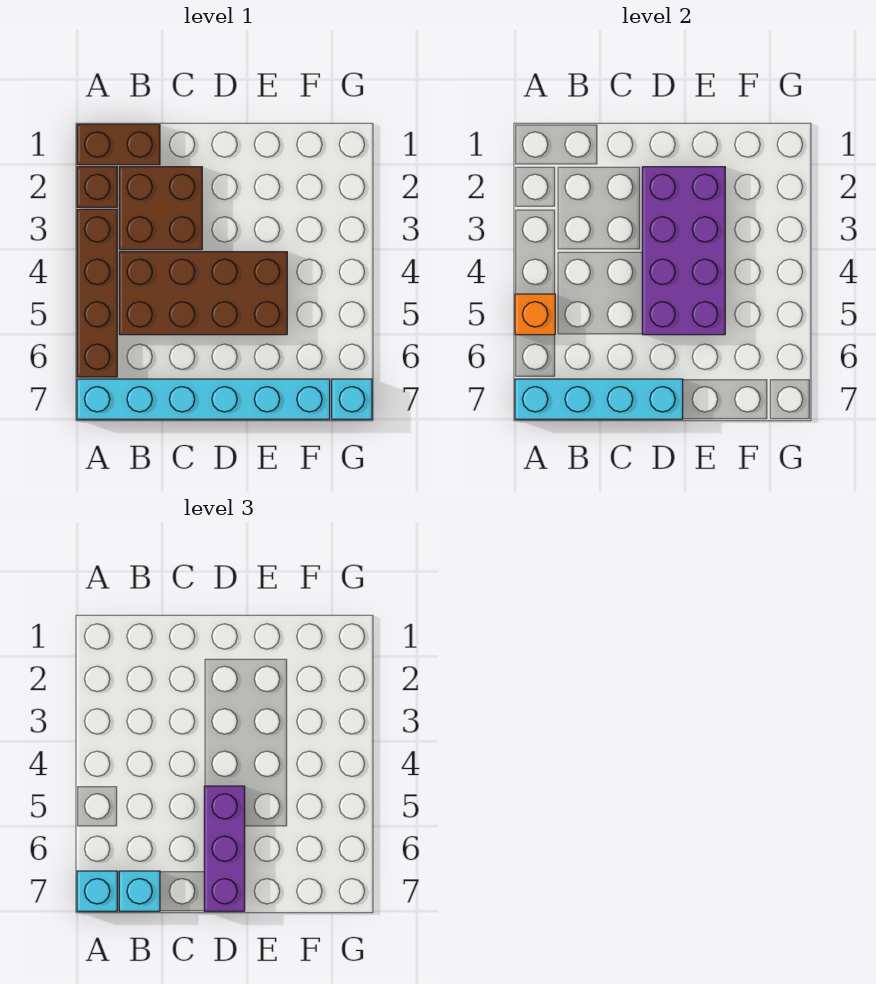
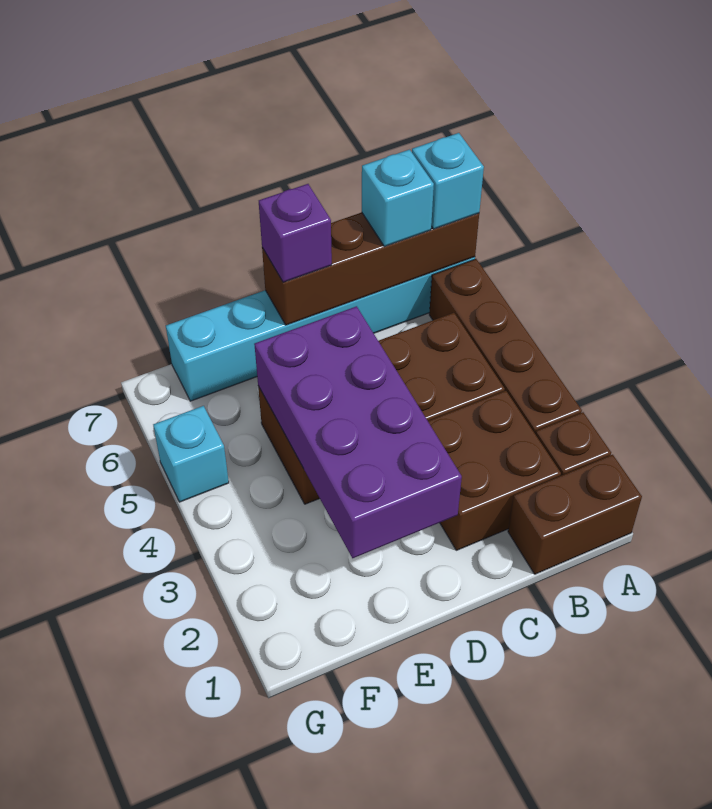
orange brick A5 level 2 -> none
cyan brick A7:D7 level 2 -> brown brick A7:D7 level 2
purple brick D5:D7 level 3 -> purple brick D7 level 3
cyan brick G7 level 1 -> cyan brick G5 level 1

